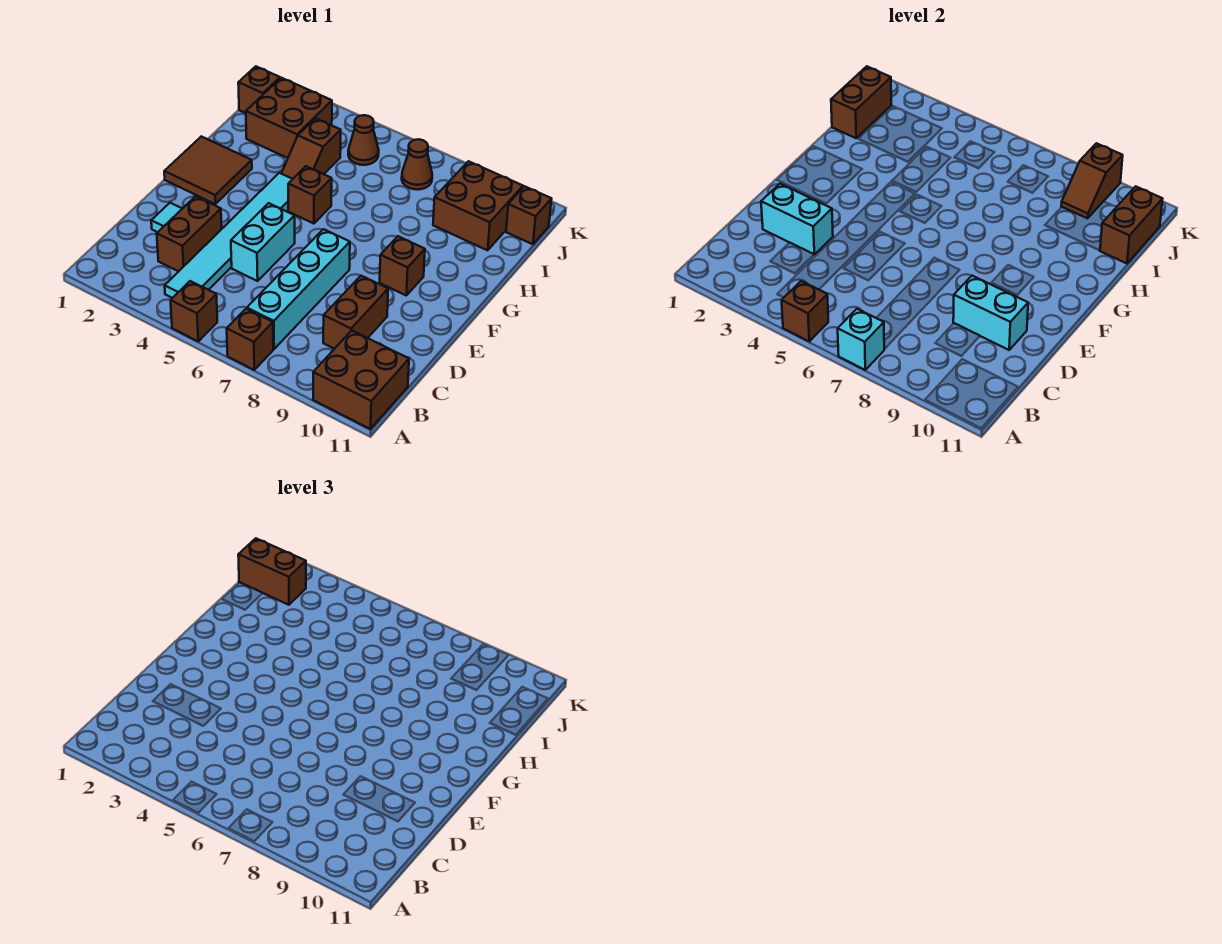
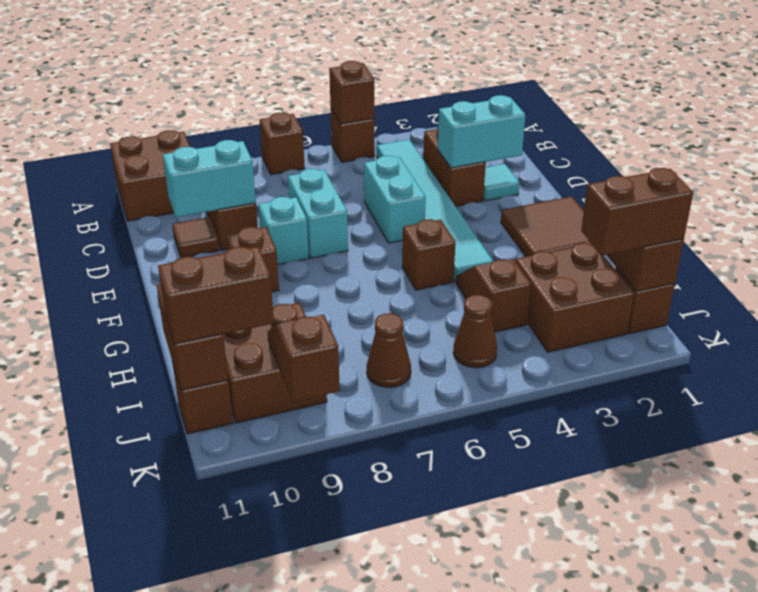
cyan brick A7 level 2 -> cyan brick E8 level 1
cyan brick B7:E7 level 1 -> cyan brick D7:E7 level 1
none -> brown tile D10 level 1
none -> brown brick J10:J11 level 3

